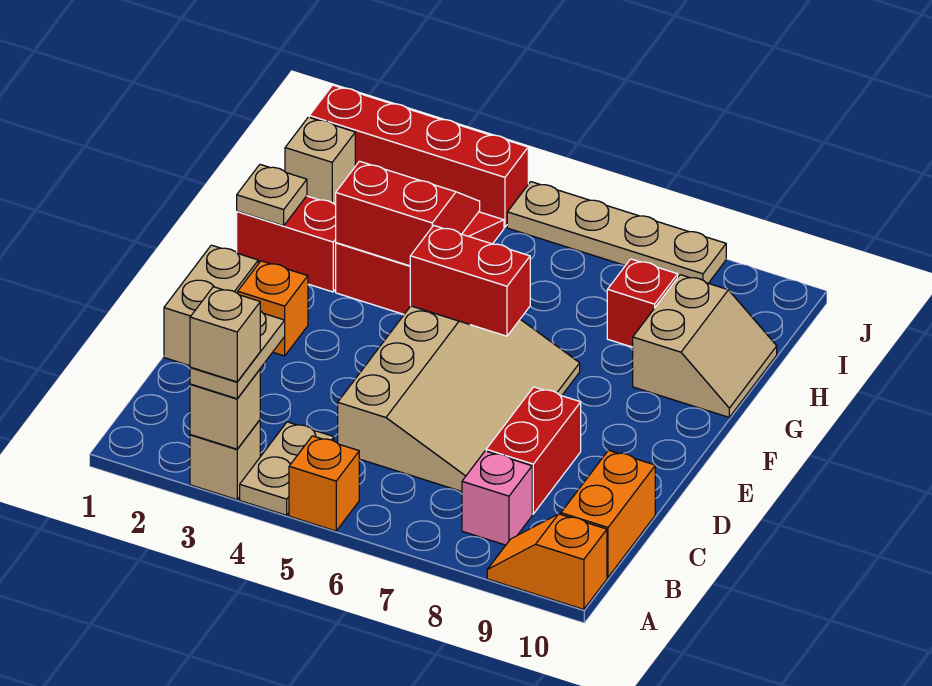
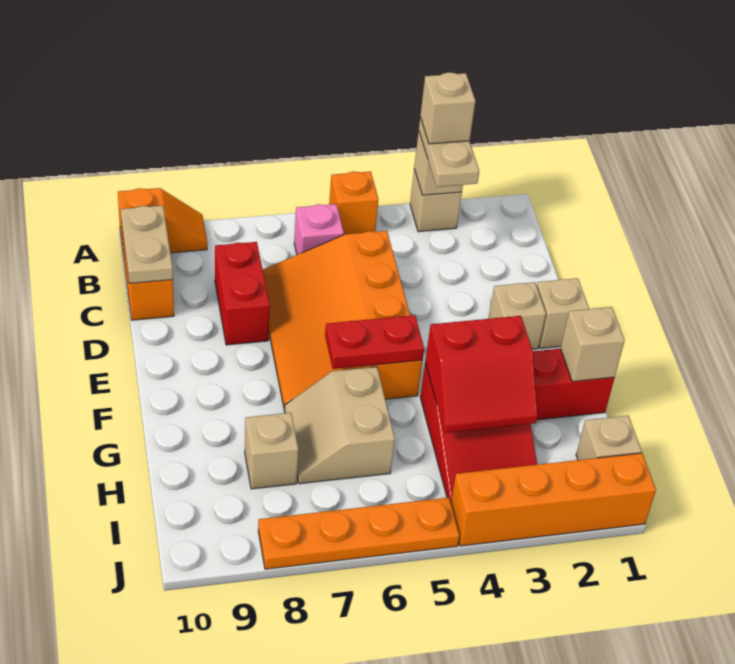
tan plate A4:B4 level 1 -> tan plate B10:C10 level 2
pink brick B8 level 1 -> pink brick B6 level 1
tan slope C5:F7 level 1 top 5 -> orange slope C5:F7 level 1 top 5
tan brick D1:E1 level 1 -> tan brick E1 level 1
orange brick E2 level 1 -> tan brick E2 level 1
red brick F5:F6 level 2 -> red plate F5:F6 level 2
tan plate G1 level 2 -> tan brick G1 level 2
tan slope G9:H10 level 1 top 9 -> tan slope G6:H7 level 1 top 6
red brick H8 level 1 -> tan brick H8 level 1
red brick J1:J4 level 1 -> orange brick J1:J4 level 1
tan plate J5:J8 level 1 -> orange plate J5:J8 level 1

